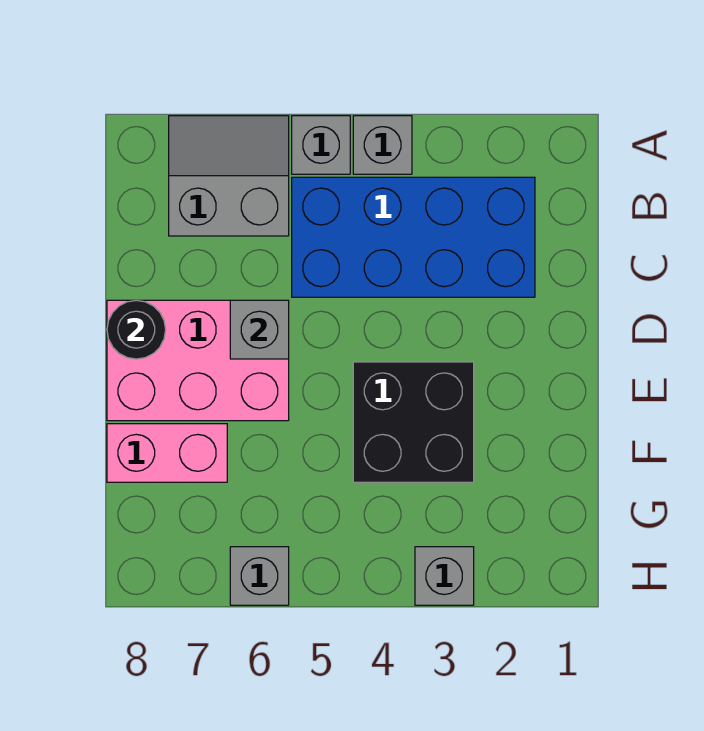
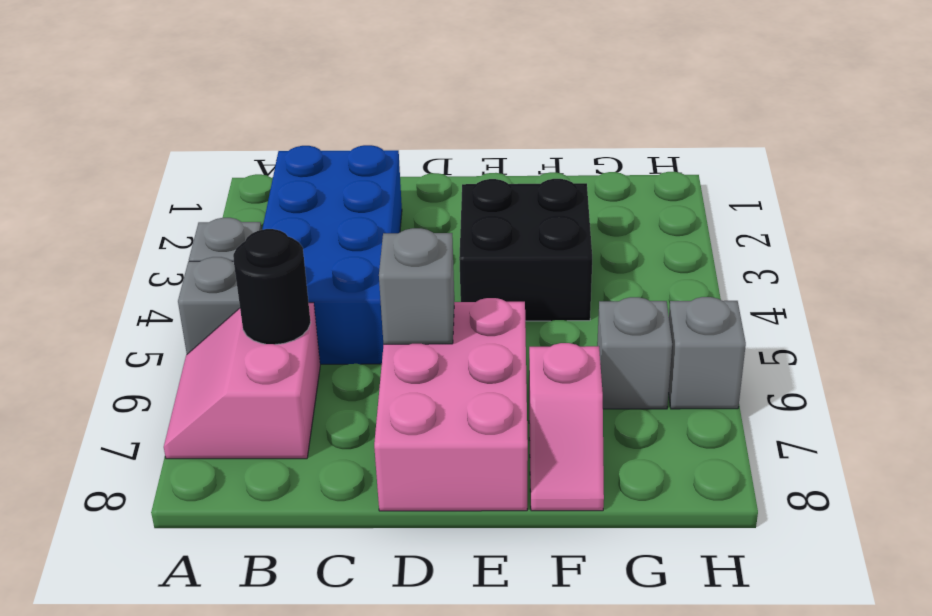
grey slope A6:B7 level 1 top B -> pink slope A6:B7 level 1 top B
black round brick D8 level 2 -> black round brick B6 level 2
pink brick F7:F8 level 1 -> pink slope F7:F8 level 1 top 7
grey brick H3 level 1 -> grey brick G6 level 1

